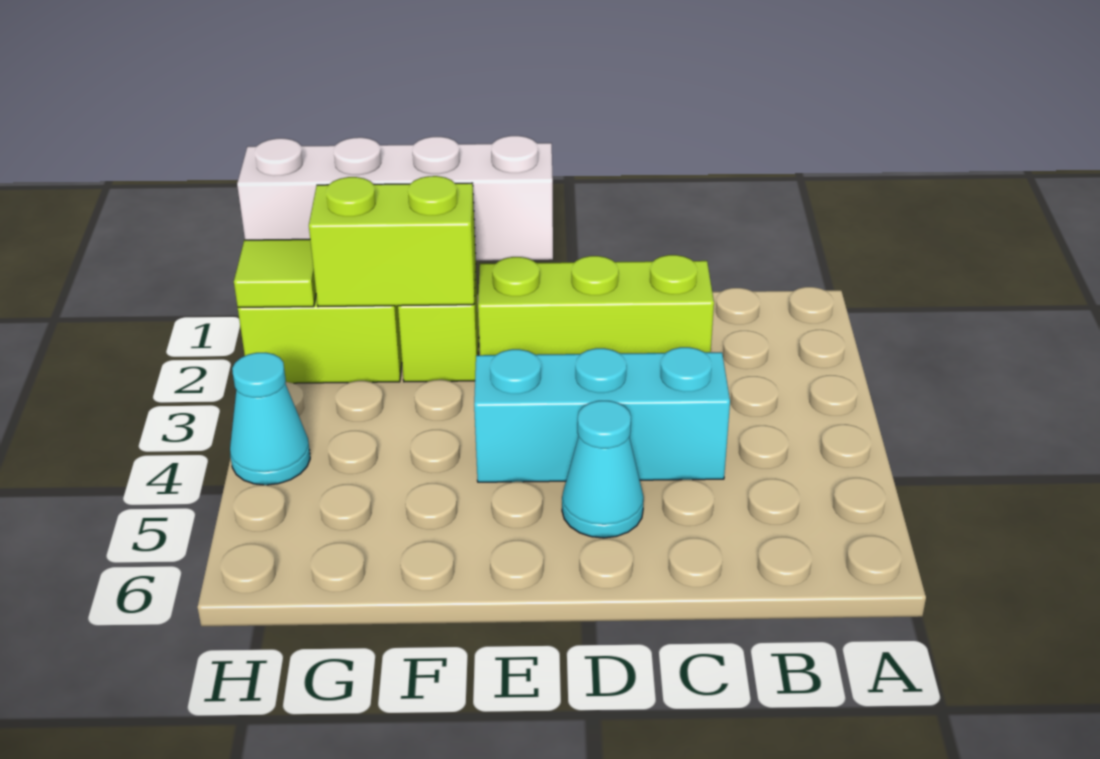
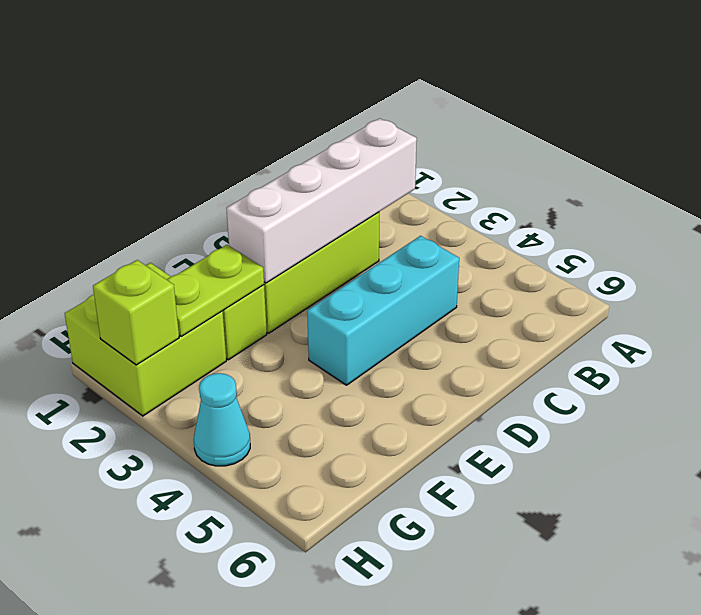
cyan cone D5 level 1 -> none
white brick E1:H1 level 2 -> white brick B2:E2 level 2
lime brick F2:G2 level 2 -> lime plate F2:G2 level 2
lime tile H2 level 2 -> lime brick H2 level 2

